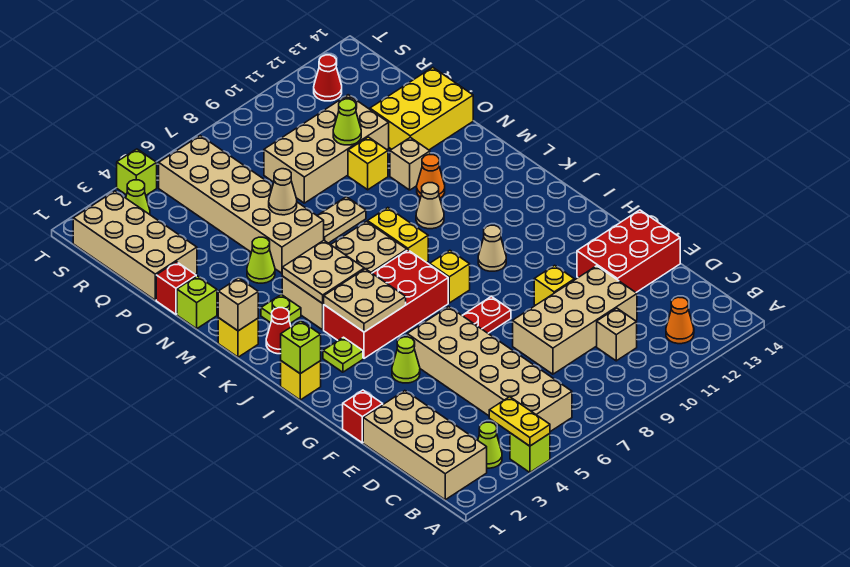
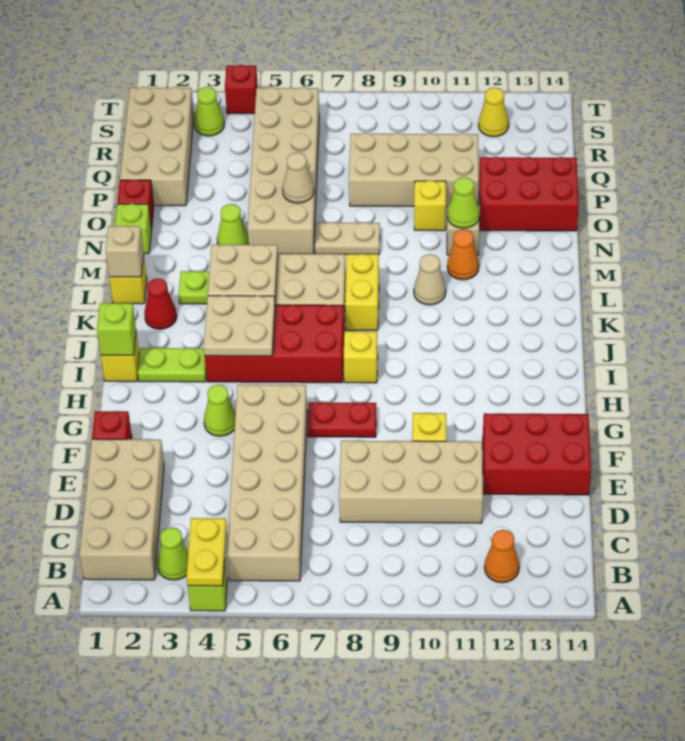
tan brick C10 level 1 -> none
lime plate I3 level 1 -> lime plate I2:I3 level 1
tan cone I10 level 1 -> none
yellow brick O12:P14 level 1 -> red brick O12:P14 level 1
lime cone P10 level 2 -> lime cone N11 level 2
red cone S12 level 1 -> yellow cone S12 level 1
lime brick T4 level 1 -> red brick T4 level 1

